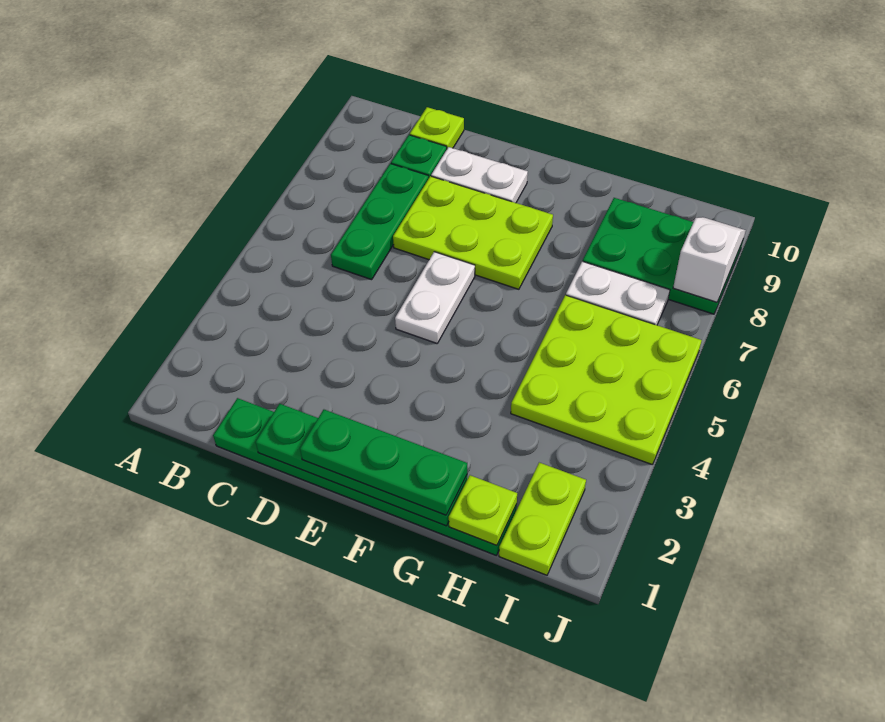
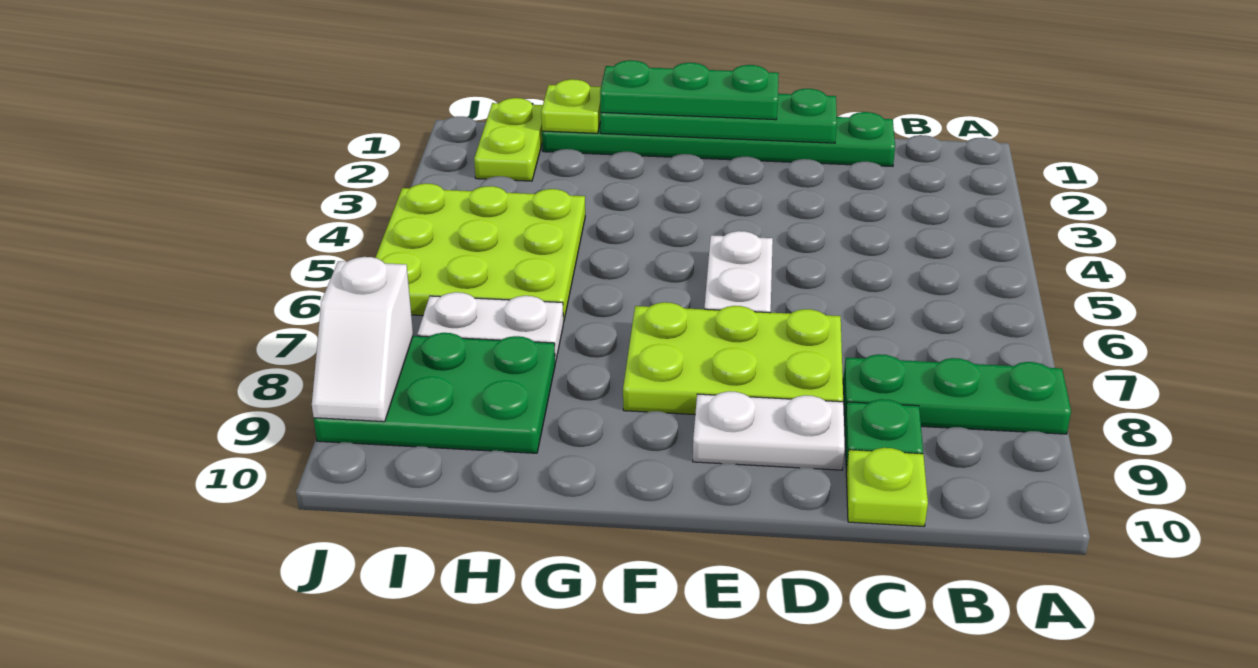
green plate C6:C8 level 1 -> green plate A8:C8 level 1

